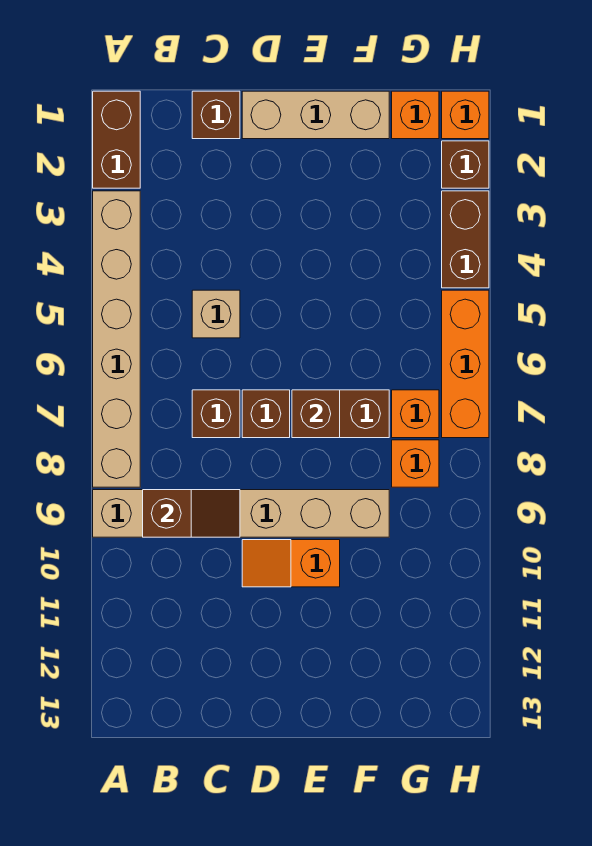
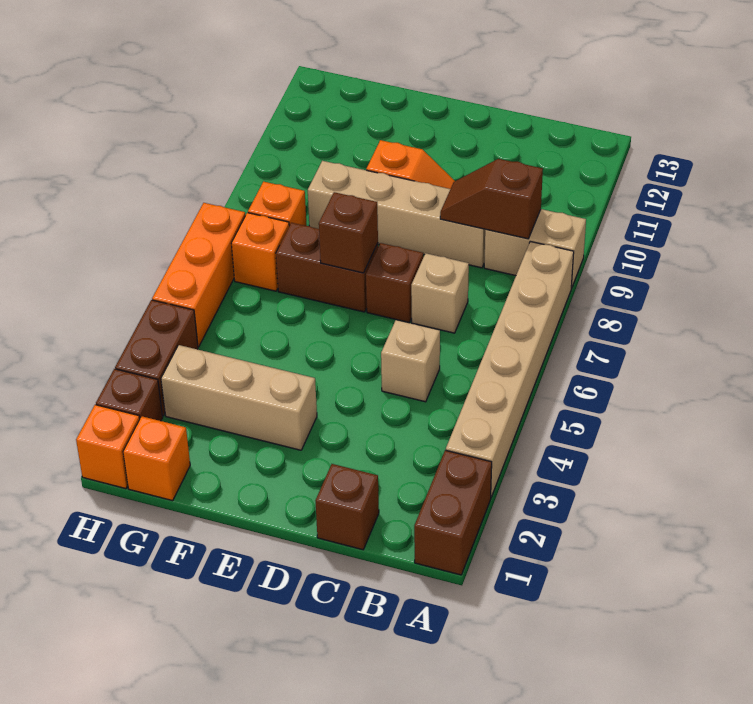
brown brick C7 level 1 -> tan brick C7 level 1
tan brick D1:F1 level 1 -> tan brick E3:G3 level 1

